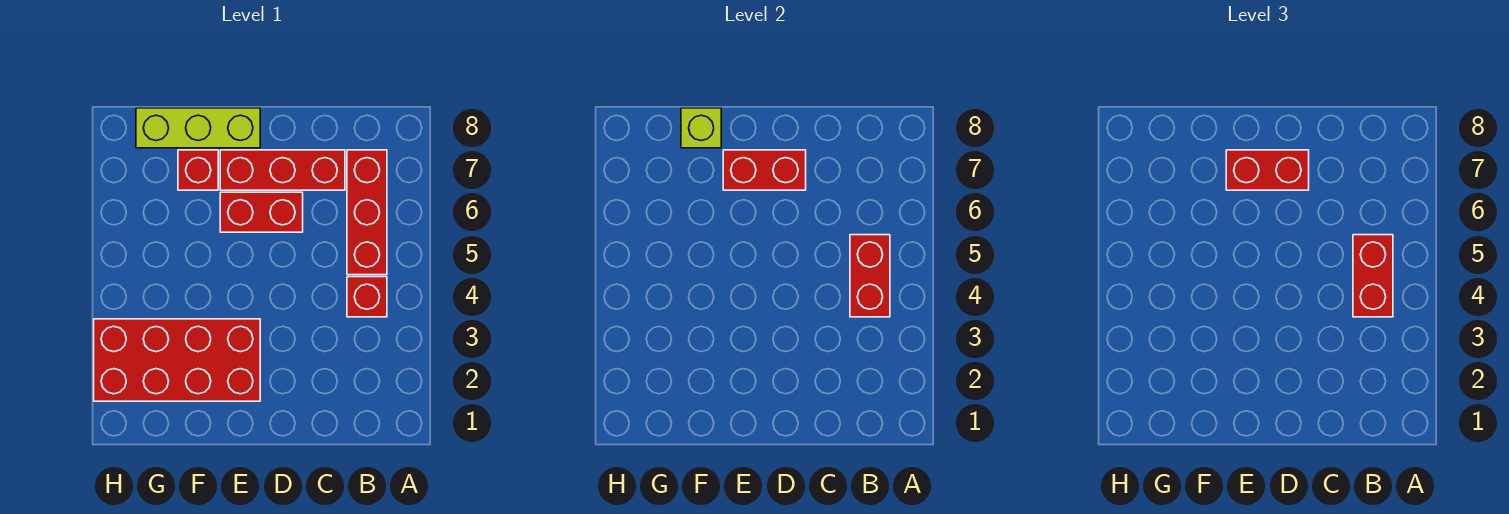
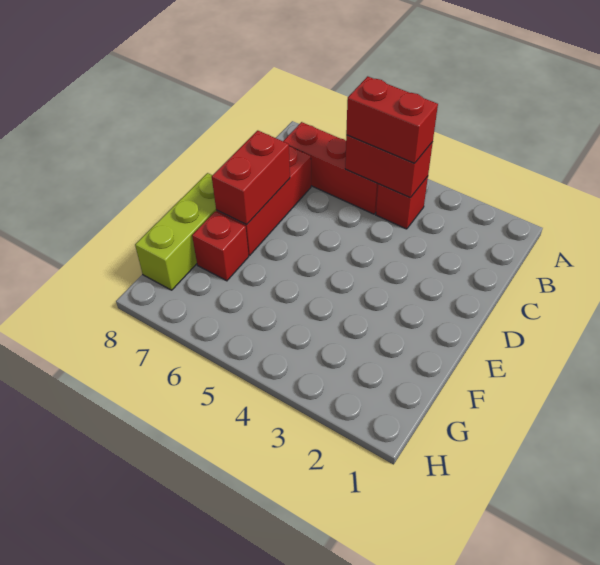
red brick D6:E6 level 1 -> none
red brick D7:E7 level 3 -> none
red brick E2:H3 level 1 -> none
lime brick F8 level 2 -> none

